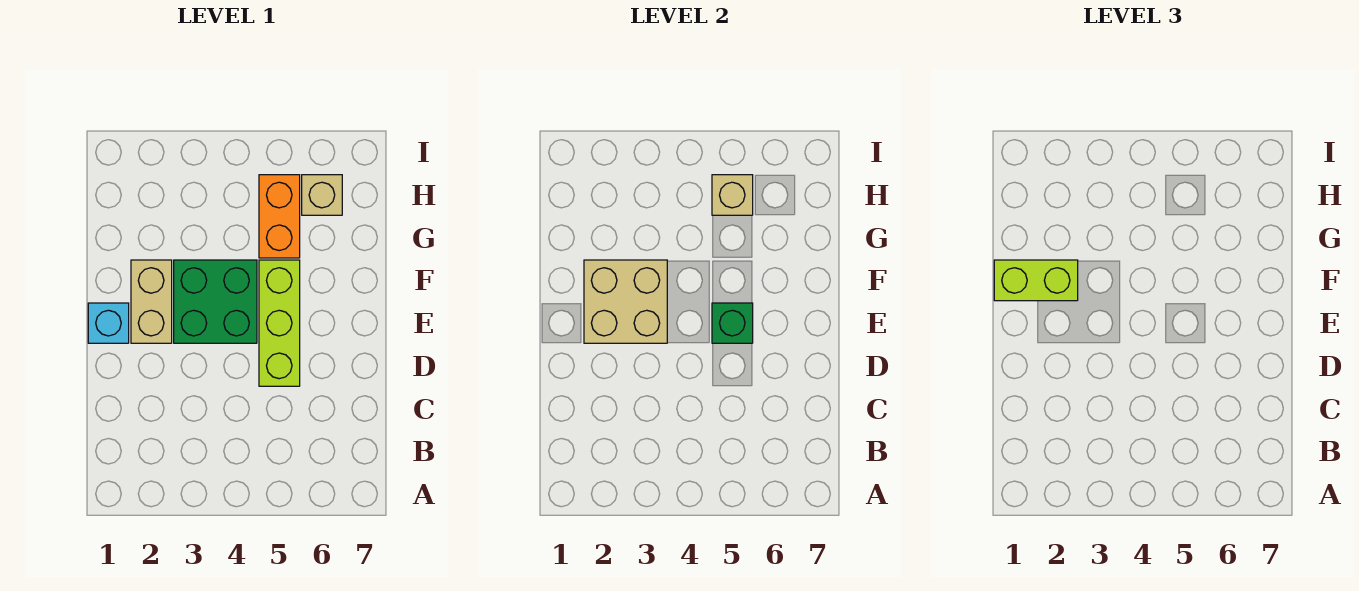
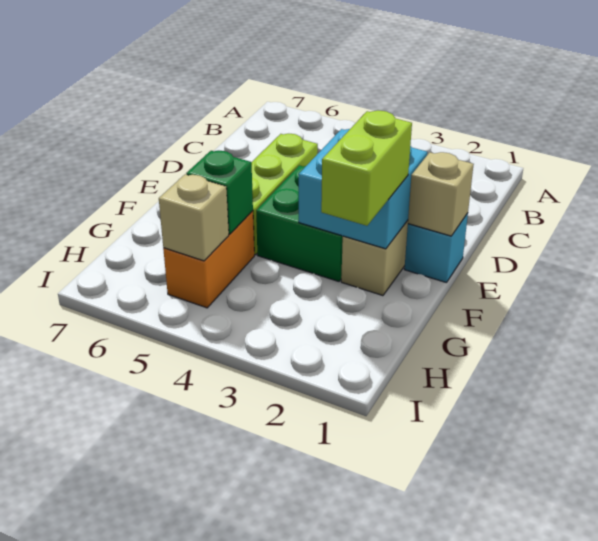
tan brick E2:F3 level 2 -> cyan brick E2:F3 level 2
green brick E5 level 2 -> green brick G5 level 2
lime brick F1:F2 level 3 -> lime brick F2:G2 level 3
tan brick H6 level 1 -> tan brick E1 level 2

